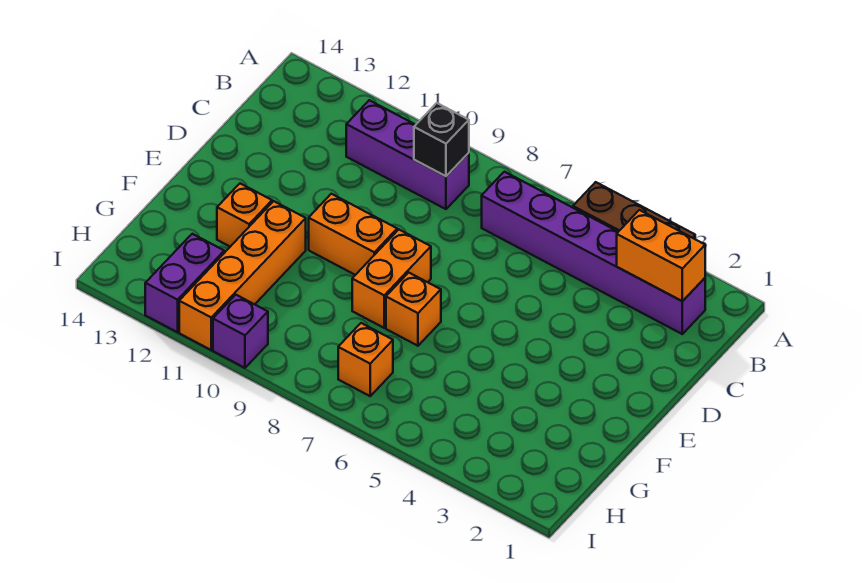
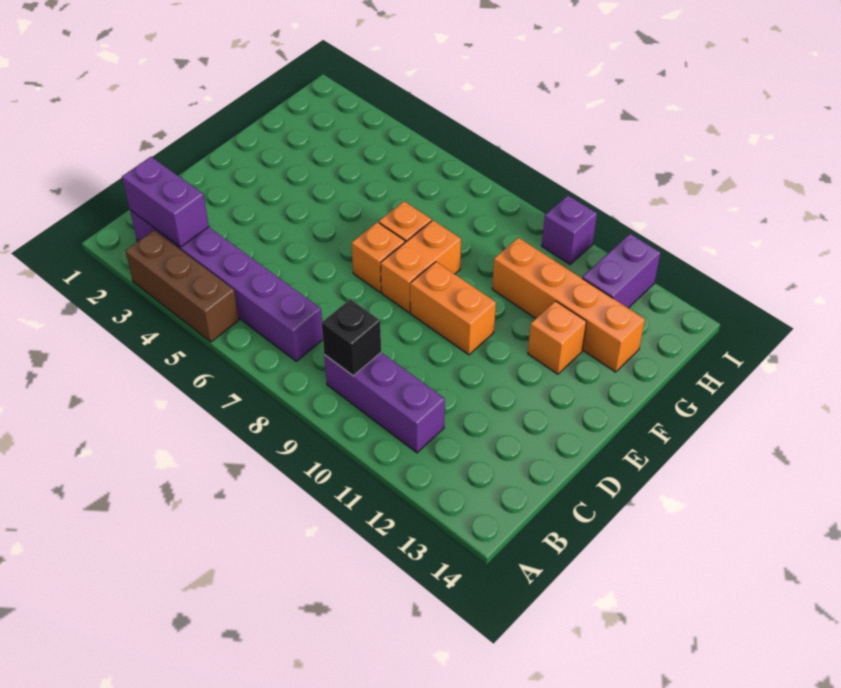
orange brick B2:B3 level 2 -> purple brick B2:B3 level 2
orange brick F11:I11 level 1 -> orange brick G10:G13 level 1
orange brick H7 level 1 -> orange brick E7 level 1

